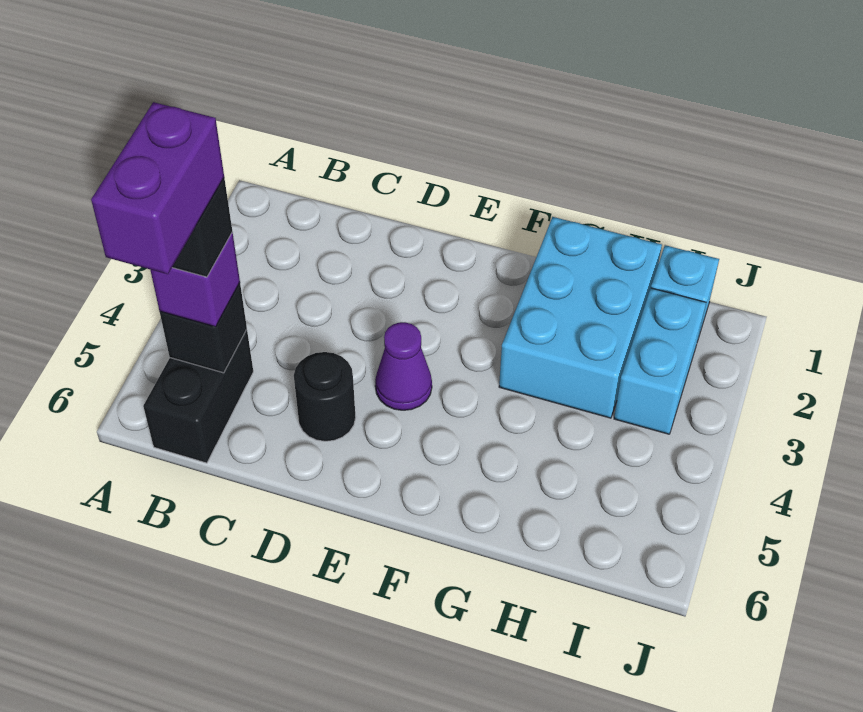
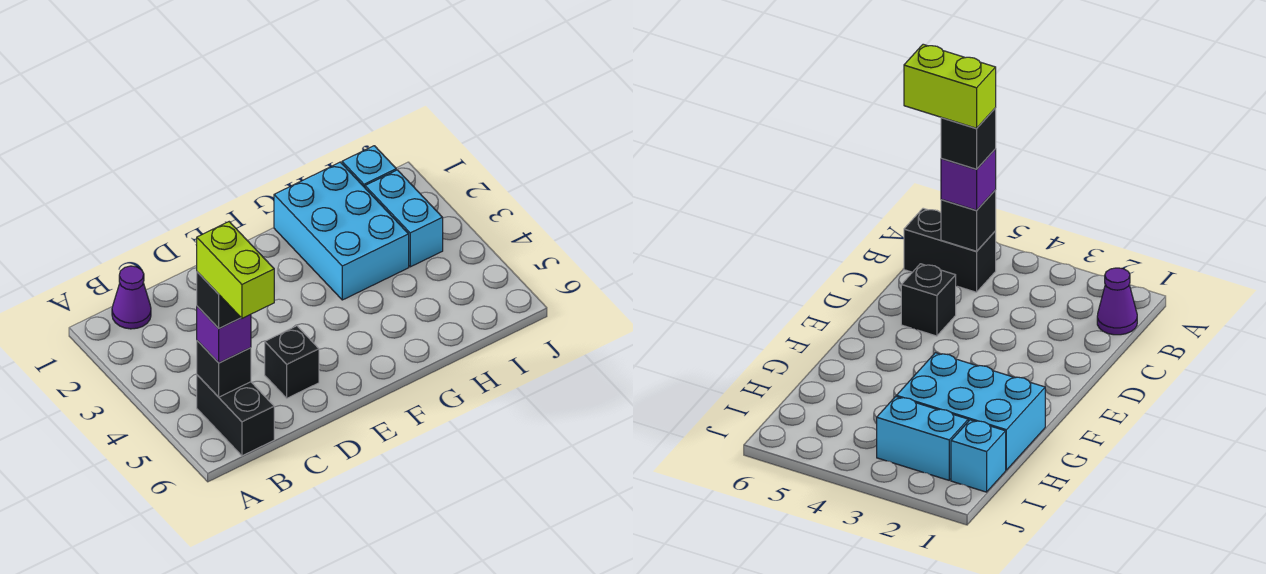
purple brick B5:B6 level 5 -> lime brick B5:B6 level 5
black round brick D5 level 1 -> black brick D5 level 1
purple cone E4 level 1 -> purple cone B1 level 1

